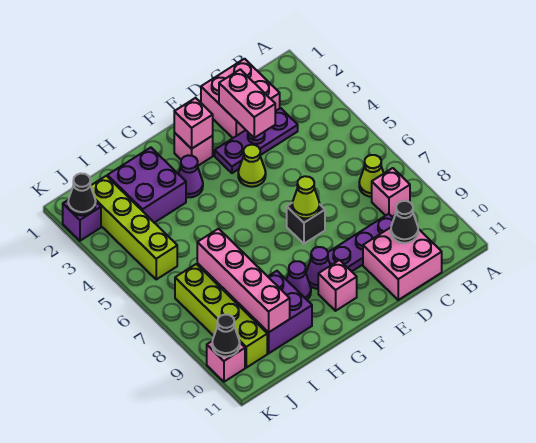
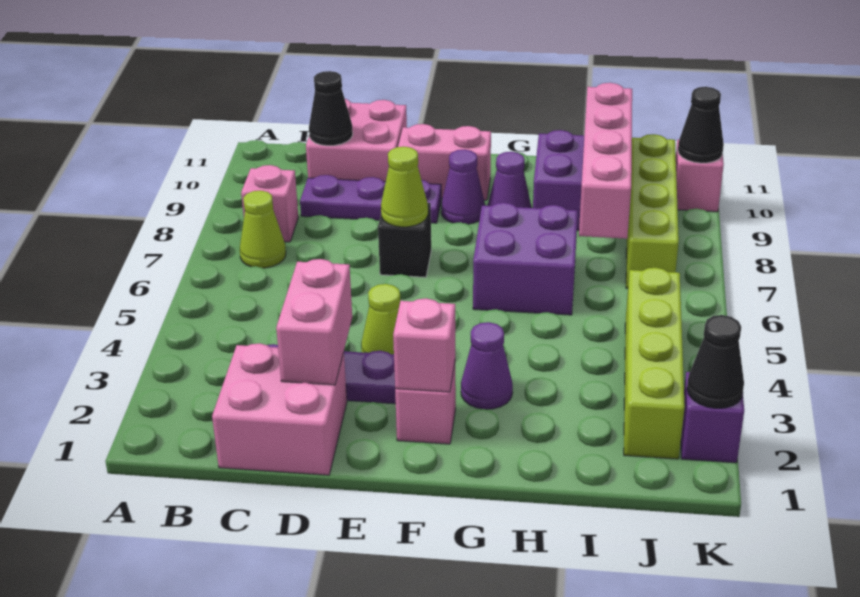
pink brick F10 level 1 -> pink brick E10:F10 level 1
purple brick H2:I3 level 1 -> purple brick G6:H7 level 1

